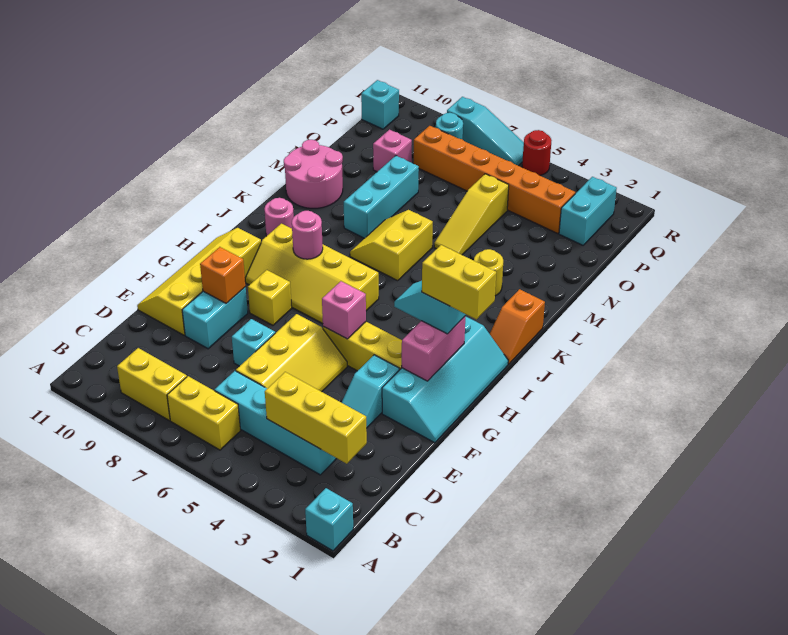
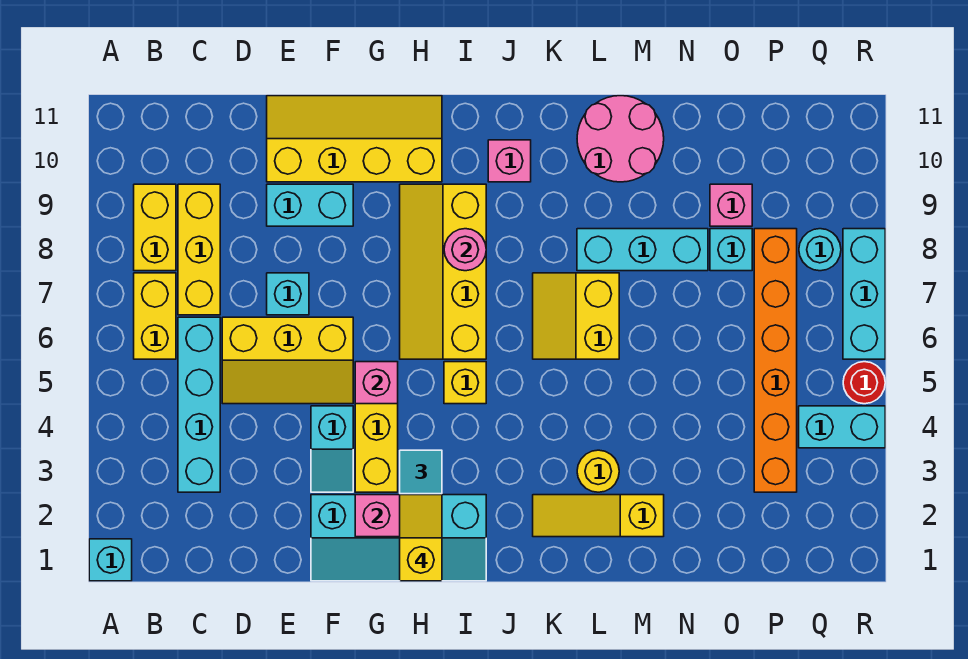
yellow brick C2:C4 level 2 -> yellow brick C7:C9 level 1
cyan slope E3:F3 level 1 top F -> cyan slope F3:F4 level 1 top 4
orange brick F9 level 2 -> none
yellow brick G8 level 1 -> yellow brick I5 level 1
yellow brick H1:H2 level 4 -> yellow slope H1:H2 level 4 top 1
orange slope J1:K1 level 1 top K -> none
pink round brick J10 level 1 -> pink brick J10 level 1
yellow slope K6:L7 level 1 top 6 -> yellow slope K6:L7 level 1 top L
yellow slope M5:O5 level 1 top O -> yellow slope K2:M2 level 1 top M
cyan brick P2:Q2 level 1 -> cyan brick Q4:R4 level 1
cyan brick Q11 level 1 -> cyan brick O8 level 1
cyan slope R6:R8 level 1 top 8 -> cyan brick R6:R8 level 1

